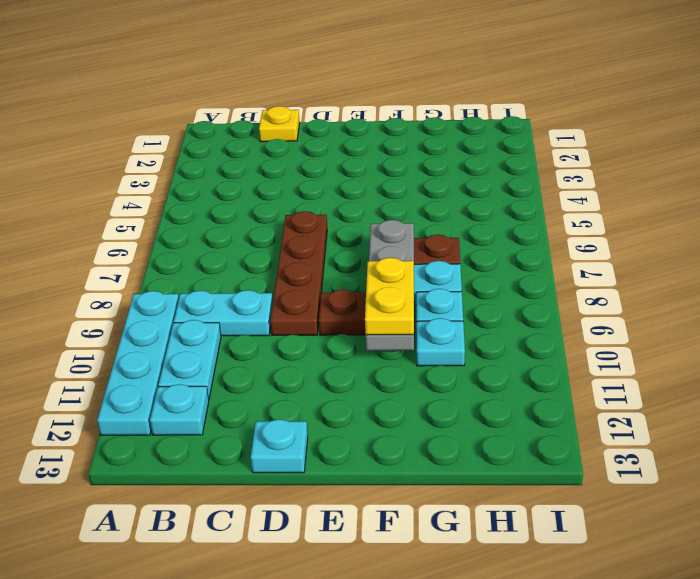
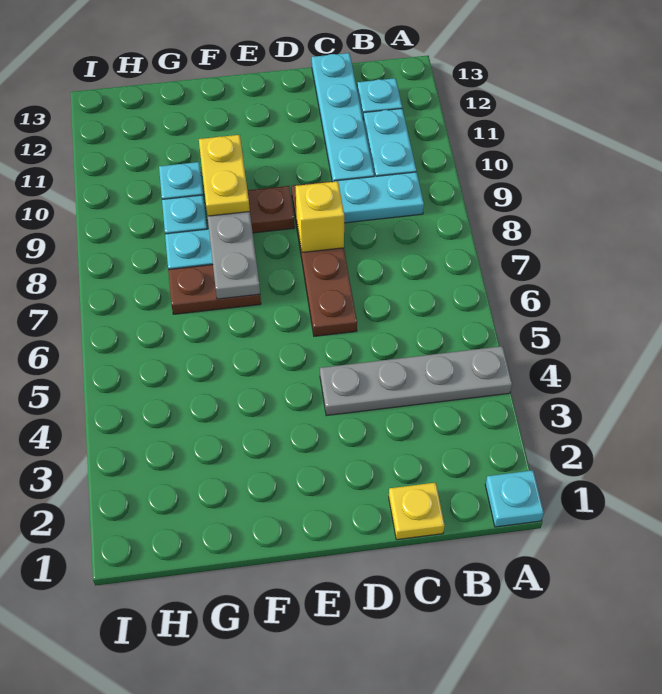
none -> grey plate A4:D4 level 1
cyan plate A9:A12 level 1 -> cyan plate C10:C13 level 1
none -> yellow brick D8 level 2
cyan plate D13 level 1 -> cyan plate A1 level 1

